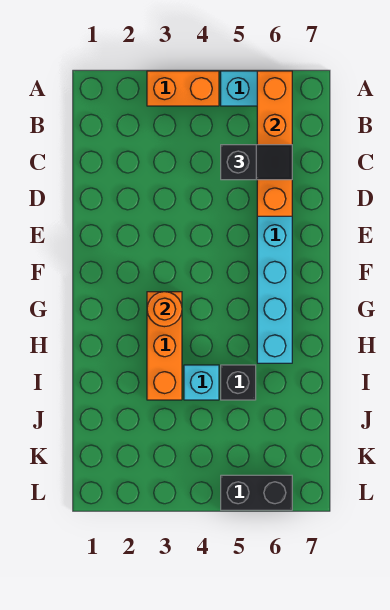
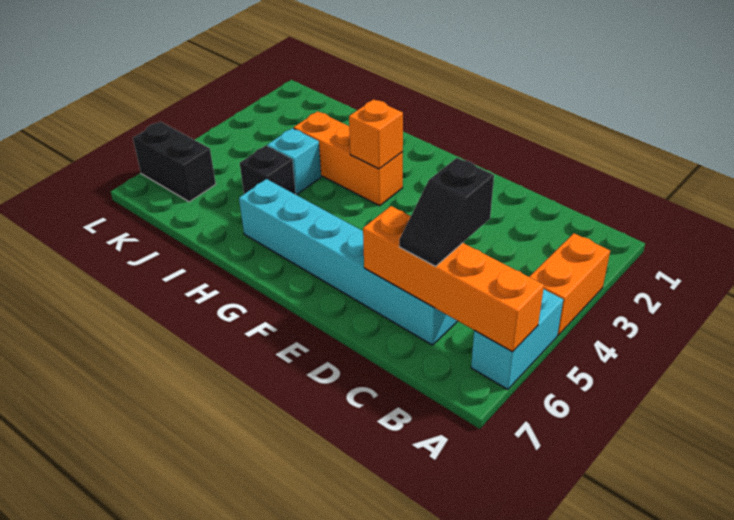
orange round brick G3 level 2 -> orange brick G3 level 2
black brick L5:L6 level 1 -> black brick K6:L6 level 1

